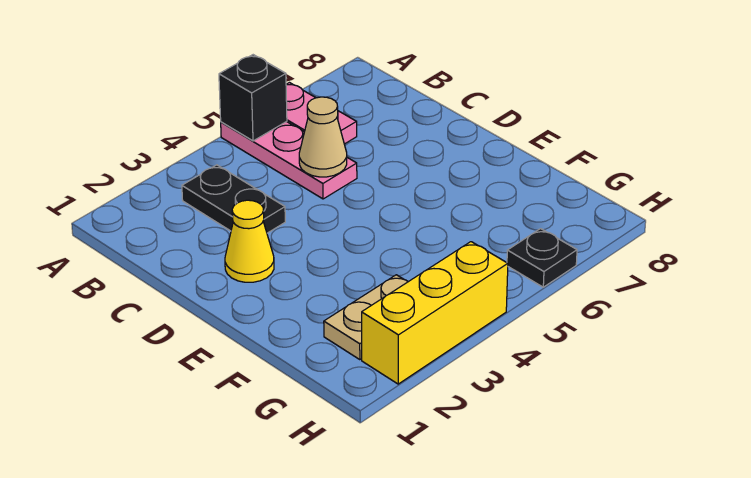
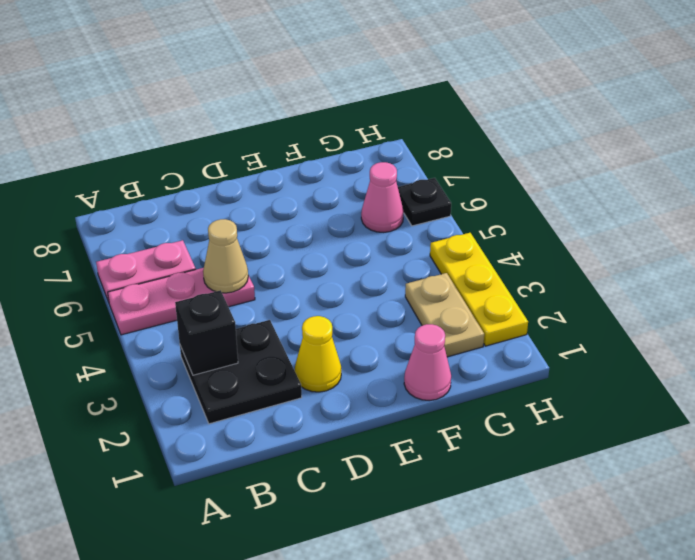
black brick A5 level 2 -> black brick B3 level 2
black plate B3:C3 level 1 -> black plate B2:C3 level 1
none -> pink cone F1 level 1
none -> pink cone G6 level 1
yellow brick H2:H4 level 1 -> yellow plate H2:H4 level 1

